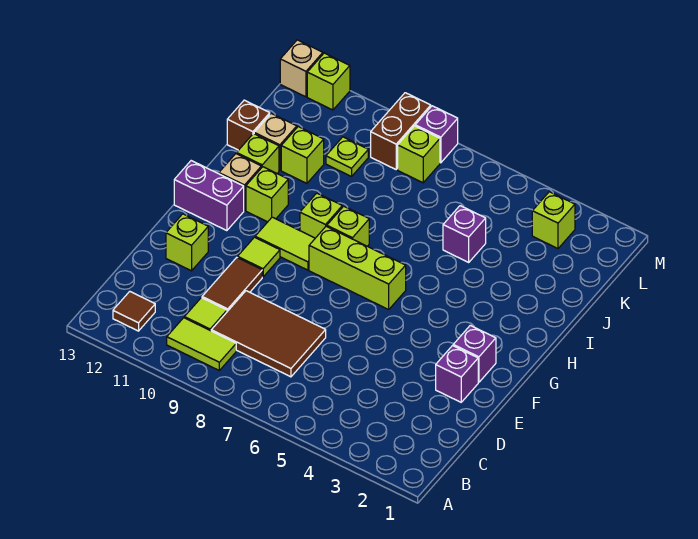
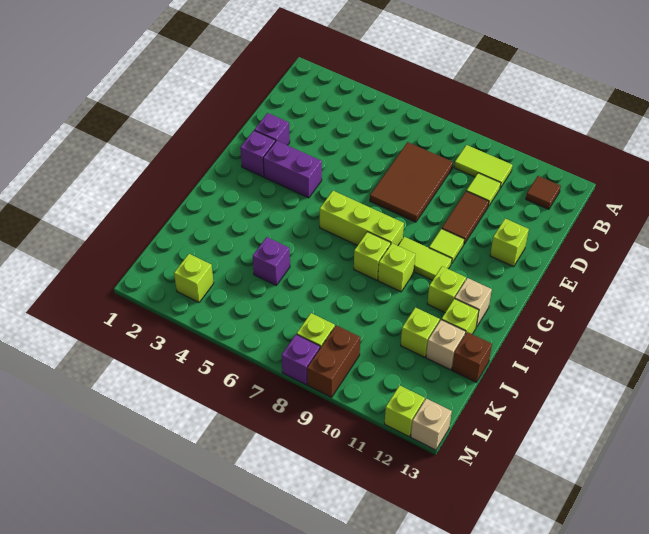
brown tile C7:D9 level 1 -> brown tile C7:E8 level 1
purple brick G12:G13 level 1 -> purple brick F3:F4 level 1
lime plate K10 level 1 -> none

